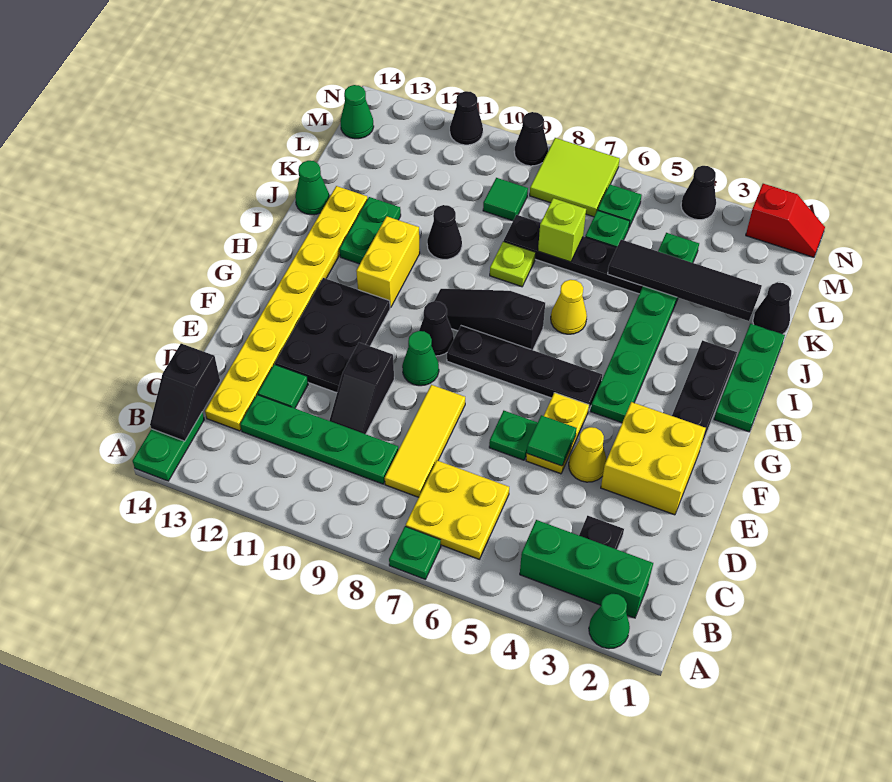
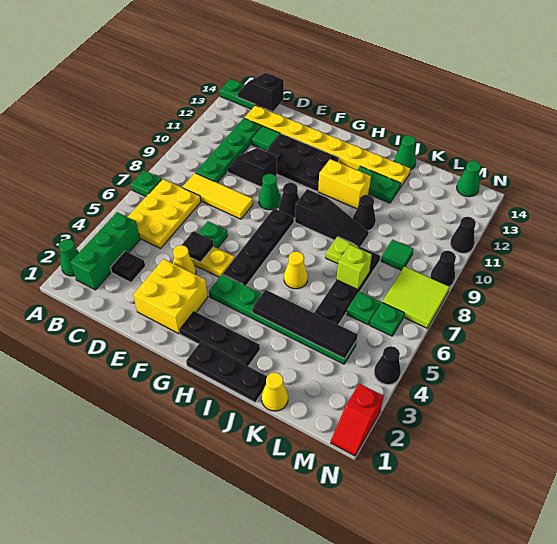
yellow plate B6:C7 level 1 -> yellow plate B5:C7 level 1
green tile E5 level 2 -> black tile E5 level 2
green plate H1:J1 level 1 -> black plate H1:J1 level 1
black slope H7:H9 level 1 top 7 -> black slope H9:J9 level 1 top H
black cone K1 level 1 -> yellow cone K1 level 1
black tile K2:K5 level 2 -> black tile I4:L4 level 2

